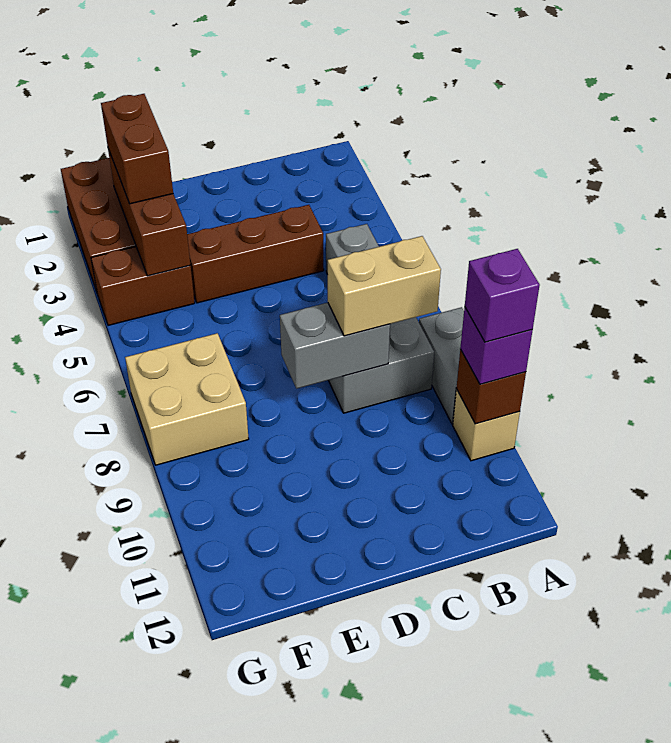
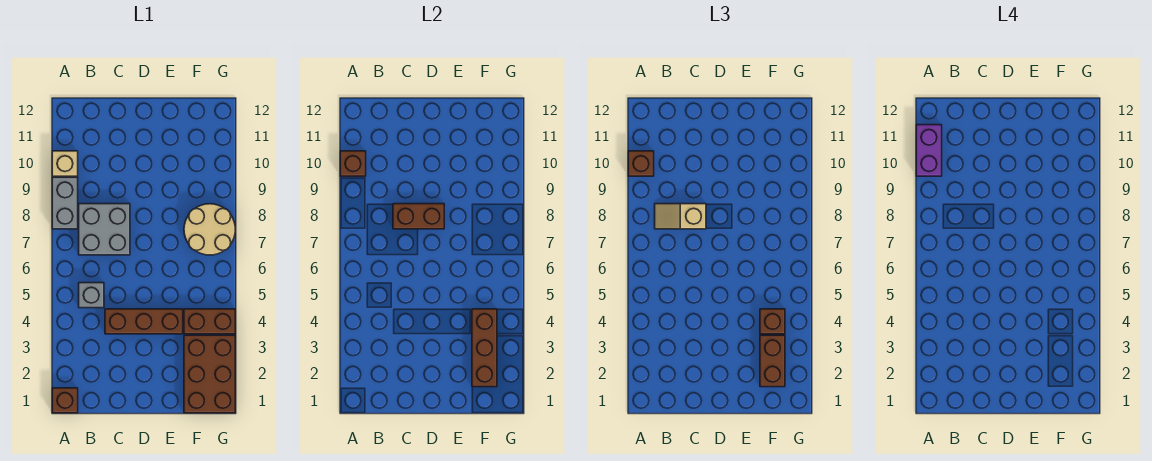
none -> brown brick A1 level 1
purple brick A10 level 3 -> brown brick A10 level 3
purple brick A10 level 4 -> purple brick A10:A11 level 4
tan brick B8:C8 level 3 -> tan slope B8:C8 level 3 top C
grey brick C8:D8 level 2 -> brown brick C8:D8 level 2
none -> brown brick F4 level 3
tan brick F7:G8 level 1 -> tan round brick F7:G8 level 1

